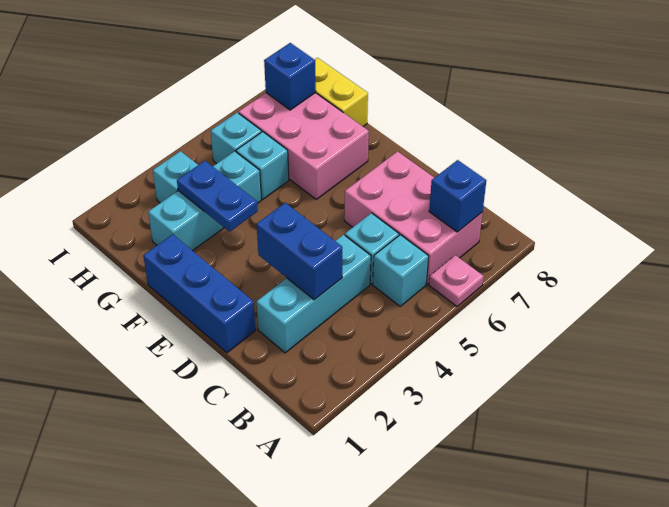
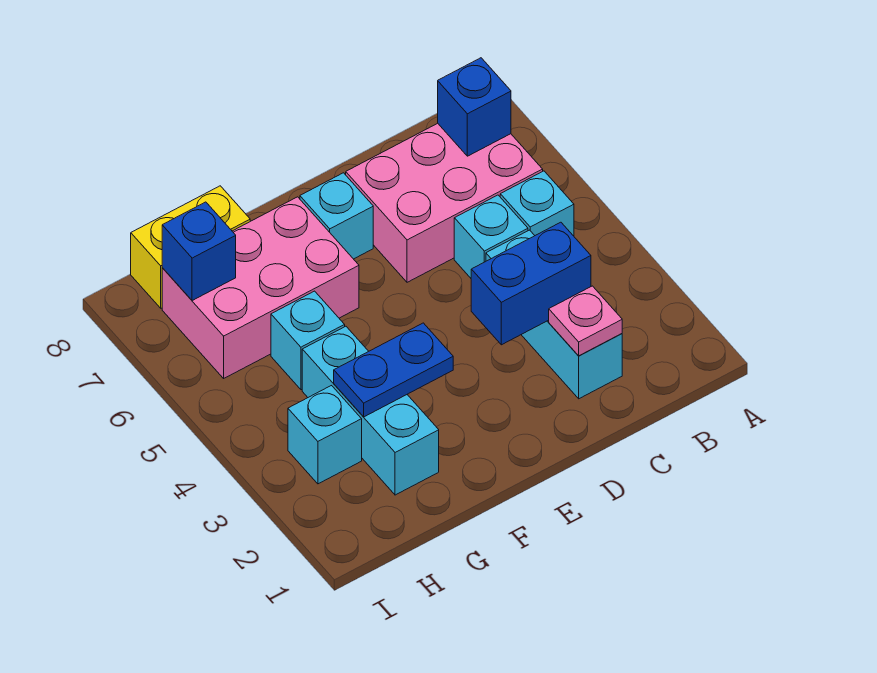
pink plate A6 level 1 -> pink plate C2 level 2
blue brick D1:F1 level 1 -> none
cyan brick H5 level 1 -> cyan brick E7 level 1

